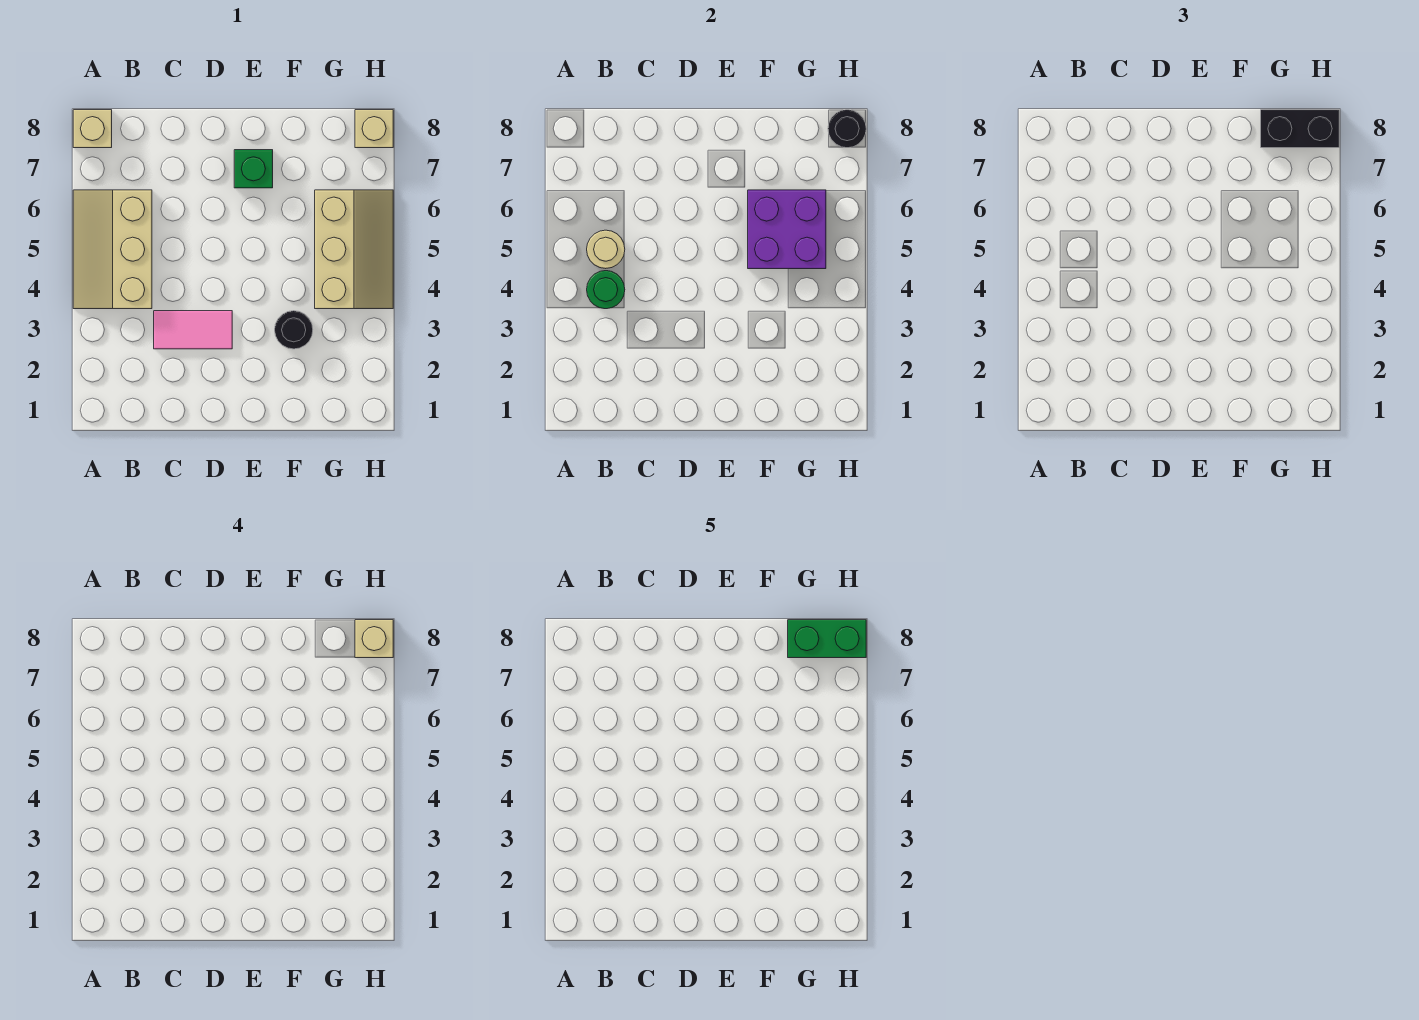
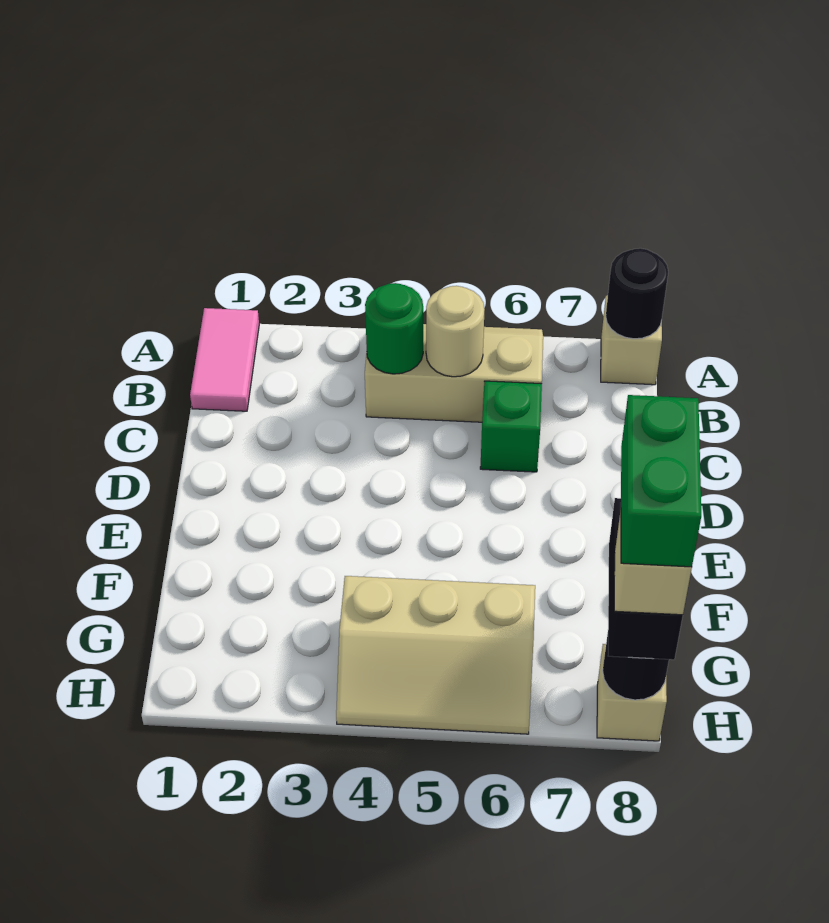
pink tile C3:D3 level 1 -> pink tile A1:B1 level 1
green brick E7 level 1 -> green brick C6 level 1
black round brick F3 level 1 -> black round brick A8 level 2
purple brick F5:G6 level 2 -> none

